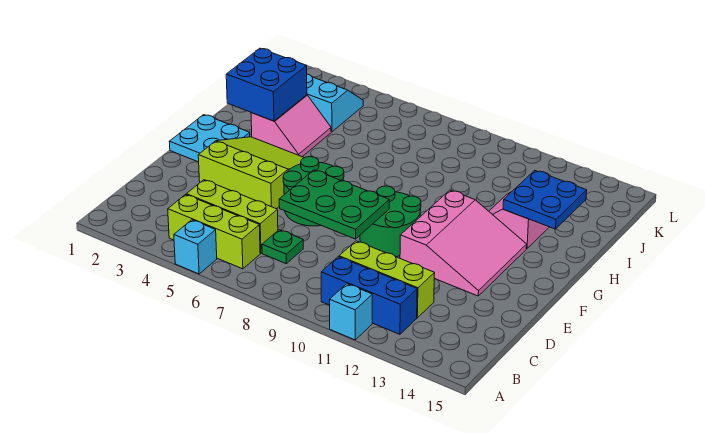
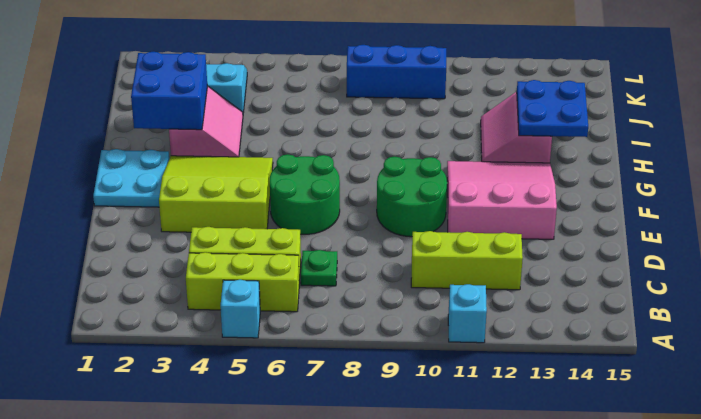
blue brick B10:B12 level 1 -> blue brick K8:K10 level 1
green plate D7:E9 level 2 -> none
pink slope E11:G13 level 1 top 11 -> pink slope E11:G13 level 1 top E

